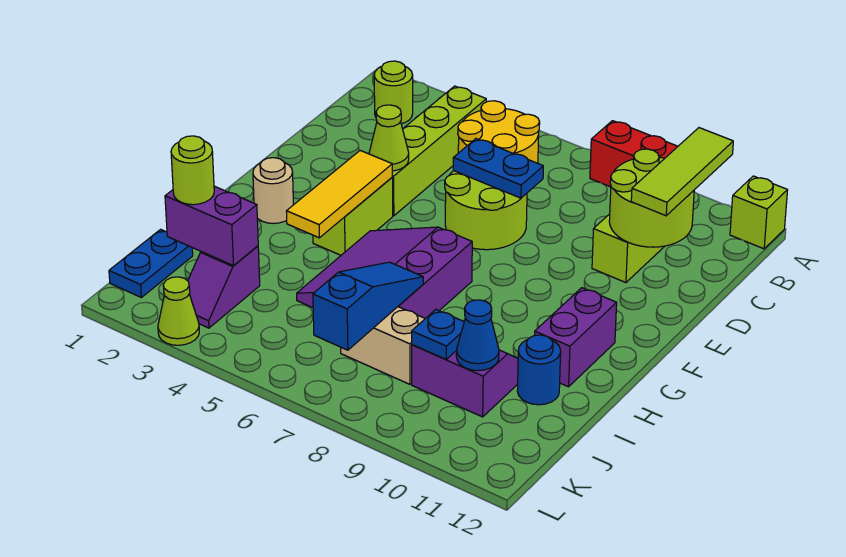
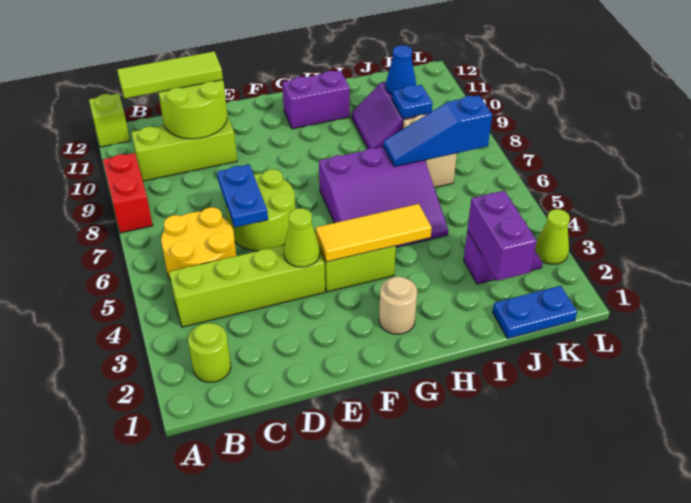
blue round brick I11 level 1 -> none
lime round brick J2 level 3 -> none

